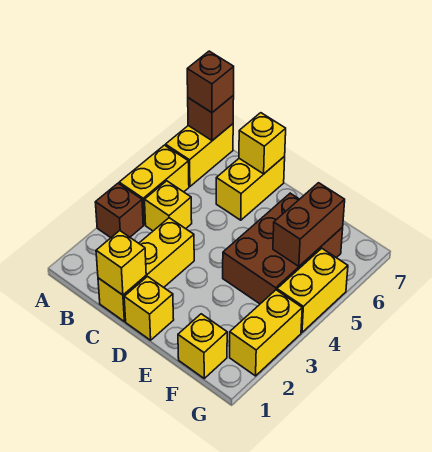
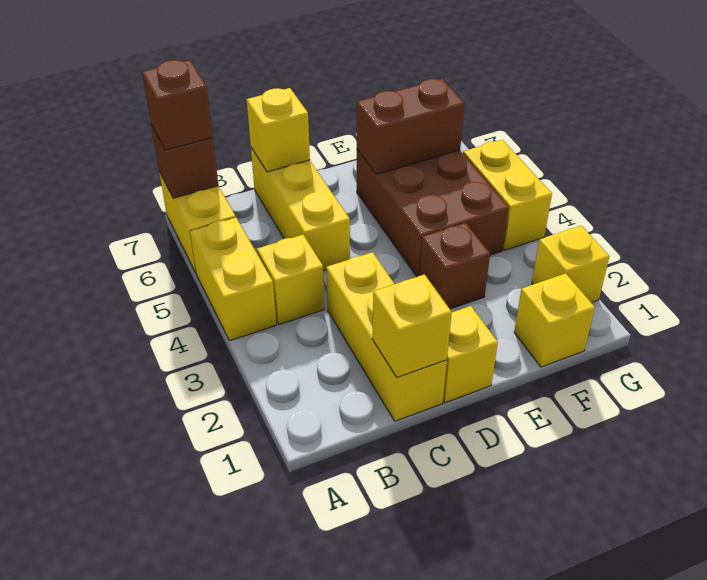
brown brick A3 level 1 -> brown brick E3 level 1
yellow brick C6:C7 level 1 -> yellow brick C5:C7 level 1
brown brick F5:F6 level 2 -> brown brick E6:F6 level 2
yellow brick G2:G3 level 1 -> yellow brick G2 level 1

